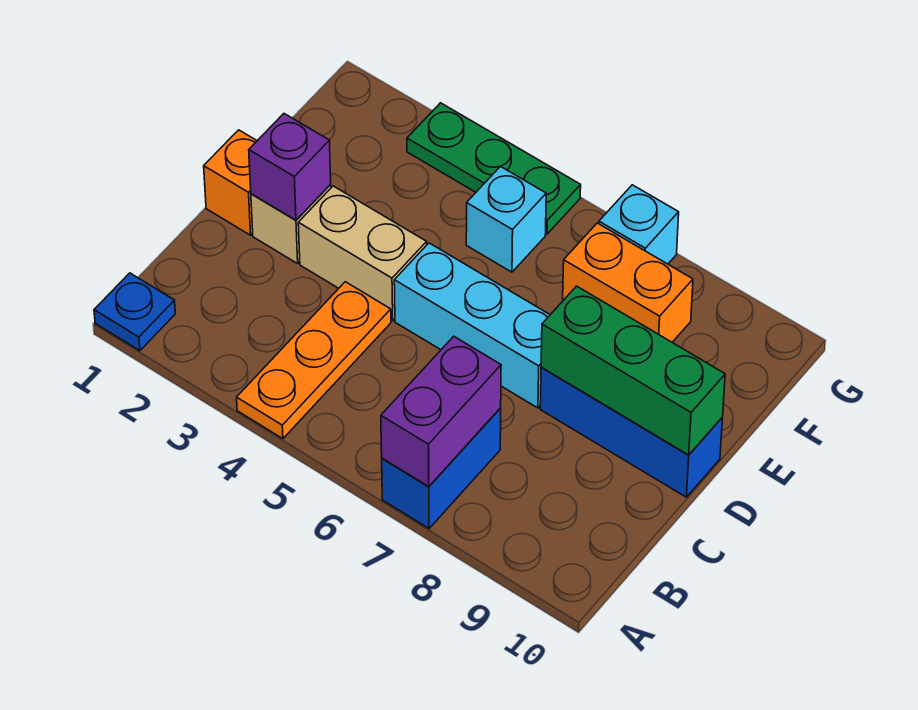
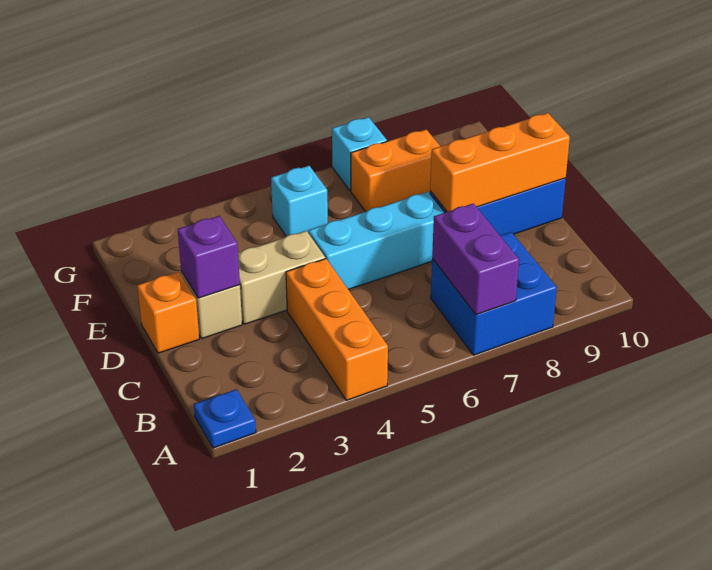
orange plate A4:C4 level 1 -> orange brick A4:C4 level 1
blue brick A7:B7 level 1 -> blue brick A7:B8 level 1
green brick D8:D10 level 2 -> orange brick D8:D10 level 2
green plate G3:G5 level 1 -> none

